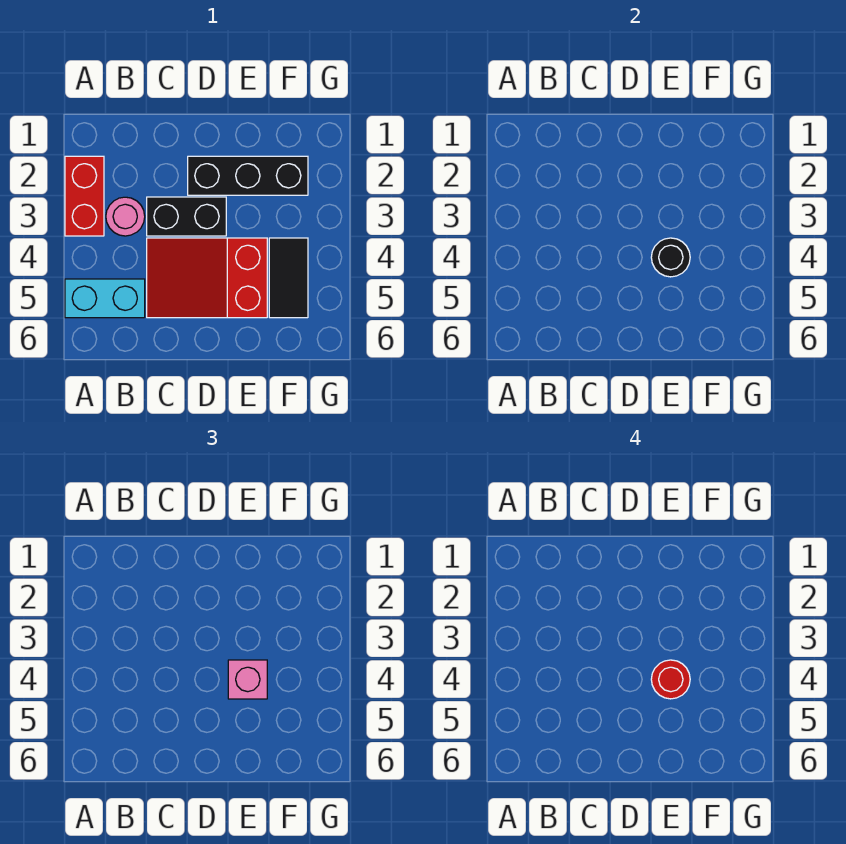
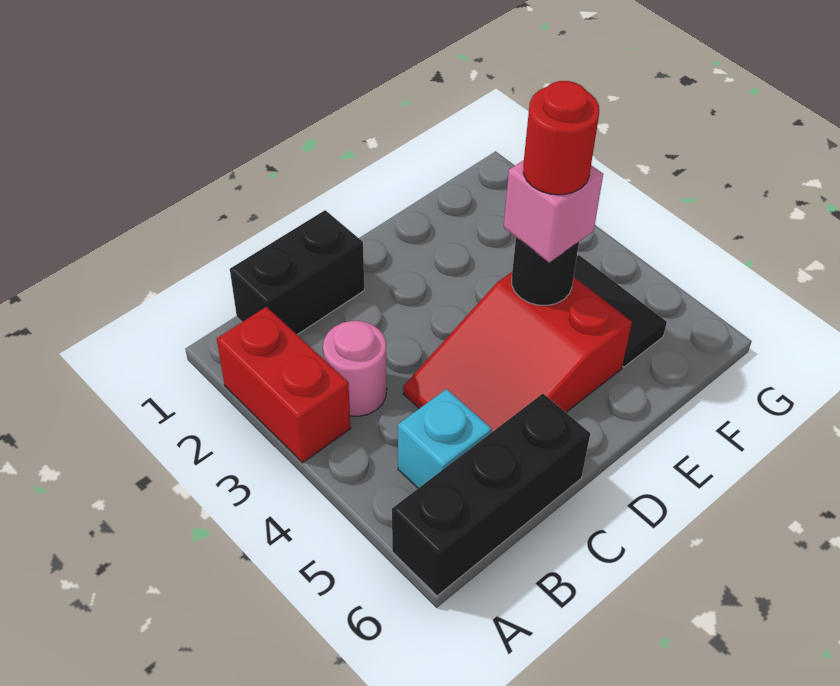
cyan brick A5:B5 level 1 -> cyan brick B5 level 1
black brick C3:D3 level 1 -> black brick B1:C1 level 1
black brick D2:F2 level 1 -> black brick A6:C6 level 1

